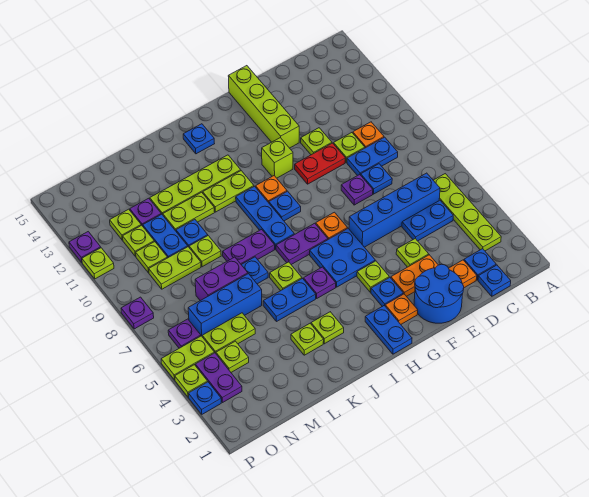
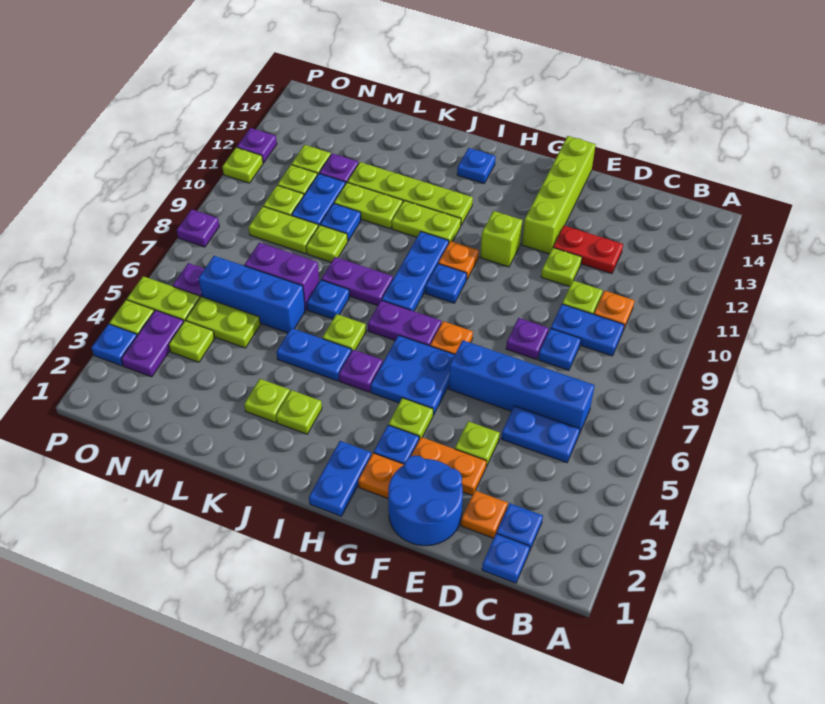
lime plate B3:B6 level 1 -> none
red plate E10:F10 level 1 -> red plate D12:E12 level 1

